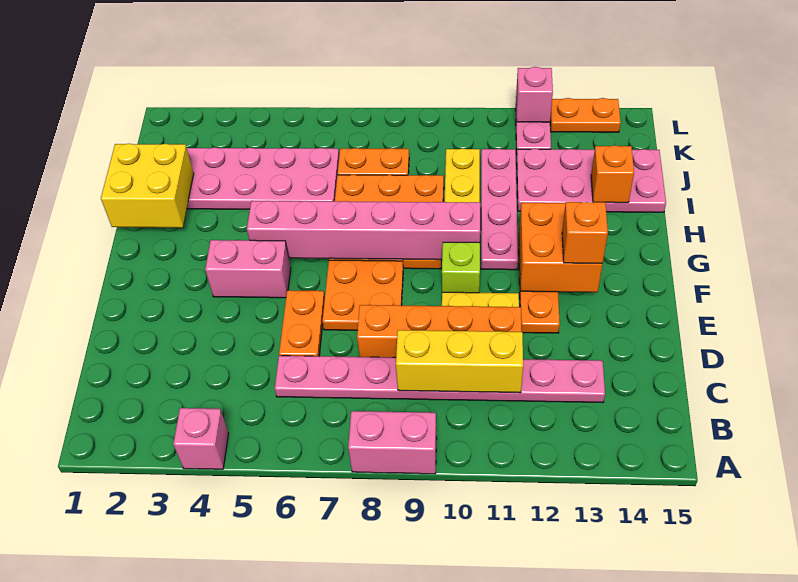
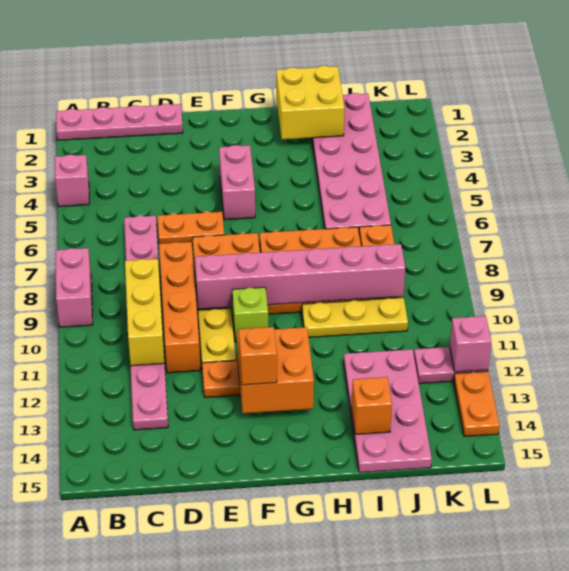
pink brick G5:G10 level 2 -> pink brick E9:J9 level 2
pink plate G11:J11 level 1 -> pink plate A1:D1 level 1

